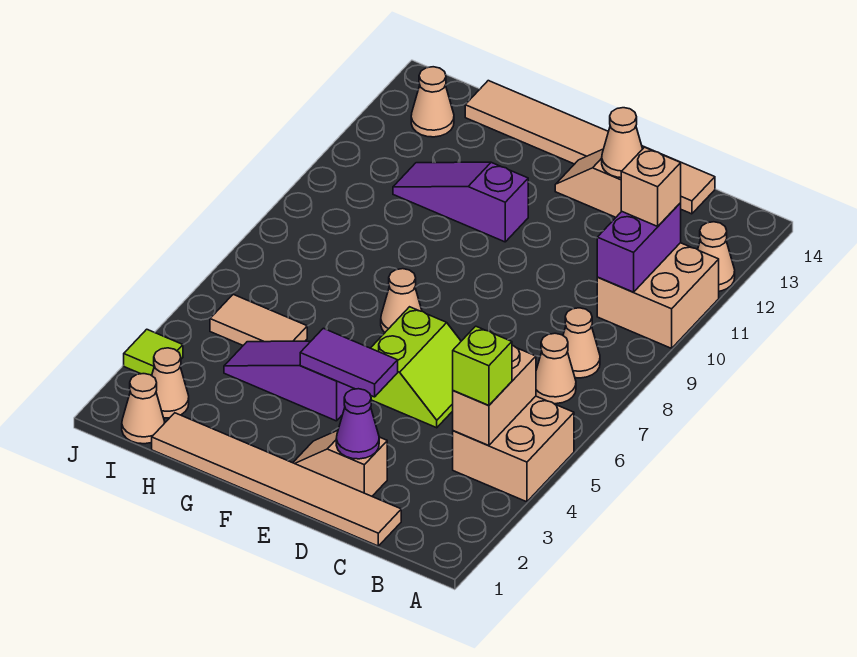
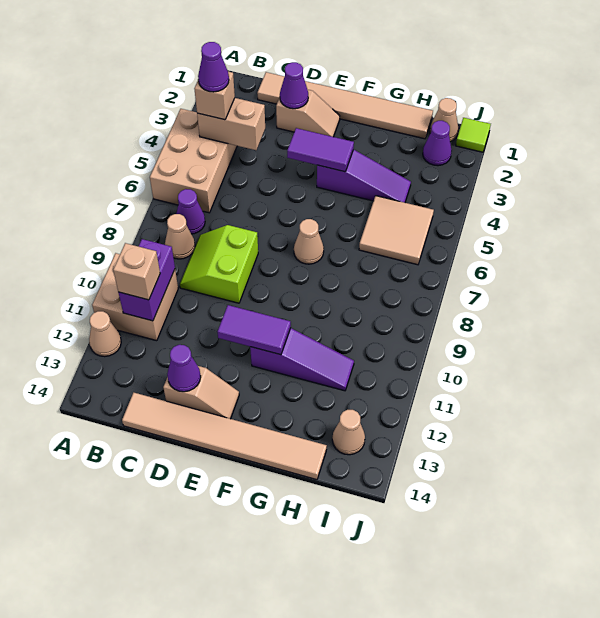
tan brick A4:B5 level 1 -> tan brick A4:B6 level 1
tan brick B4:B5 level 2 -> tan brick B4:C4 level 2
lime brick B4 level 3 -> tan brick B4 level 3
none -> purple cone B4 level 4
tan cone B7 level 1 -> purple cone B7 level 1
lime slope D5:E6 level 1 top E -> lime slope C8:D9 level 1 top D
tan cone D13 level 2 -> purple cone D13 level 2
none -> purple tile E11:F11 level 2
tan tile H5:I5 level 1 -> tan tile H5:I6 level 1
tan cone I2 level 1 -> purple cone I2 level 1
lime tile J3 level 1 -> lime tile J1 level 1

